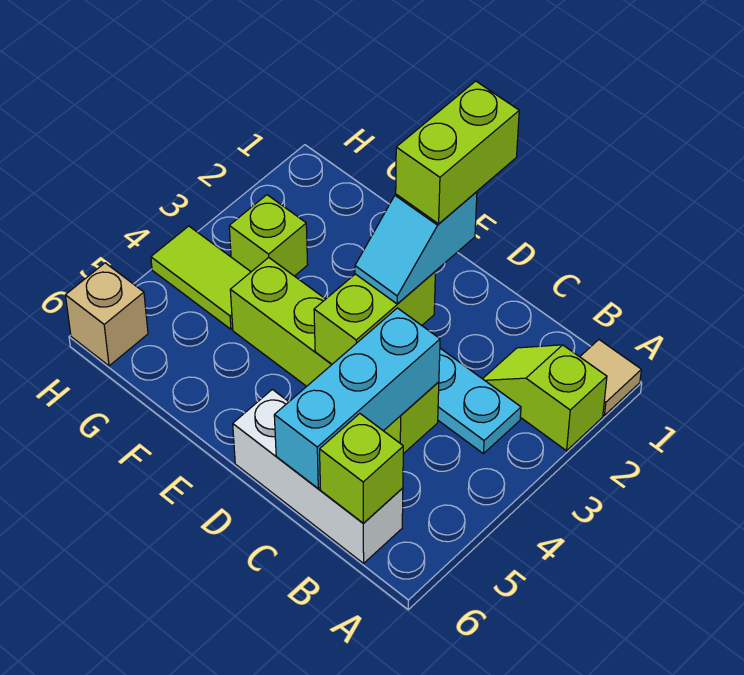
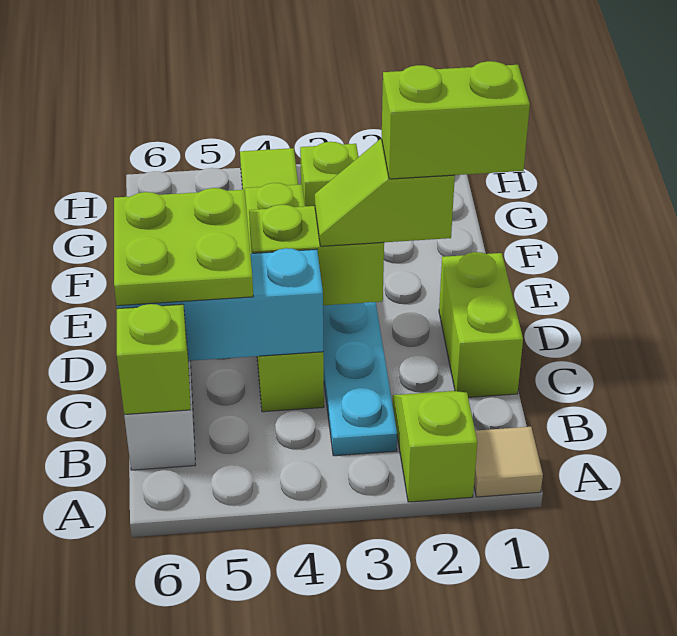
none -> lime brick C1:D1 level 1
none -> lime plate C5:D6 level 3
cyan slope D2:D3 level 3 top 2 -> lime slope D2:D3 level 3 top 2
tan brick H6 level 1 -> none

